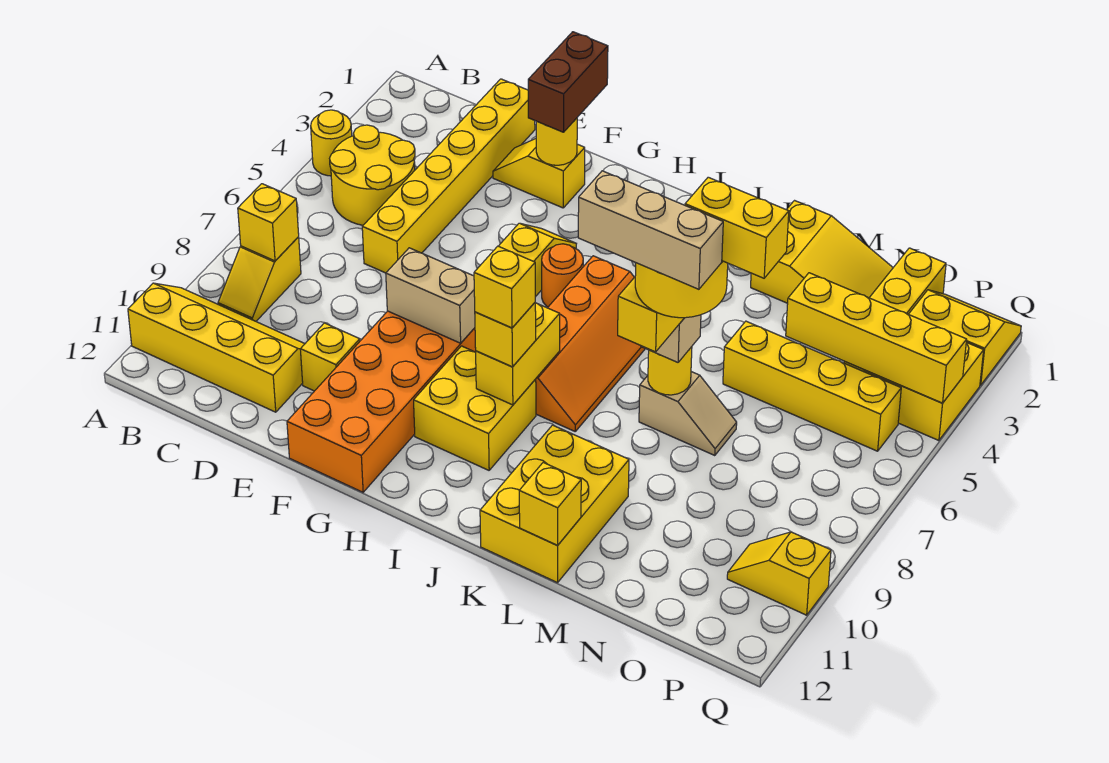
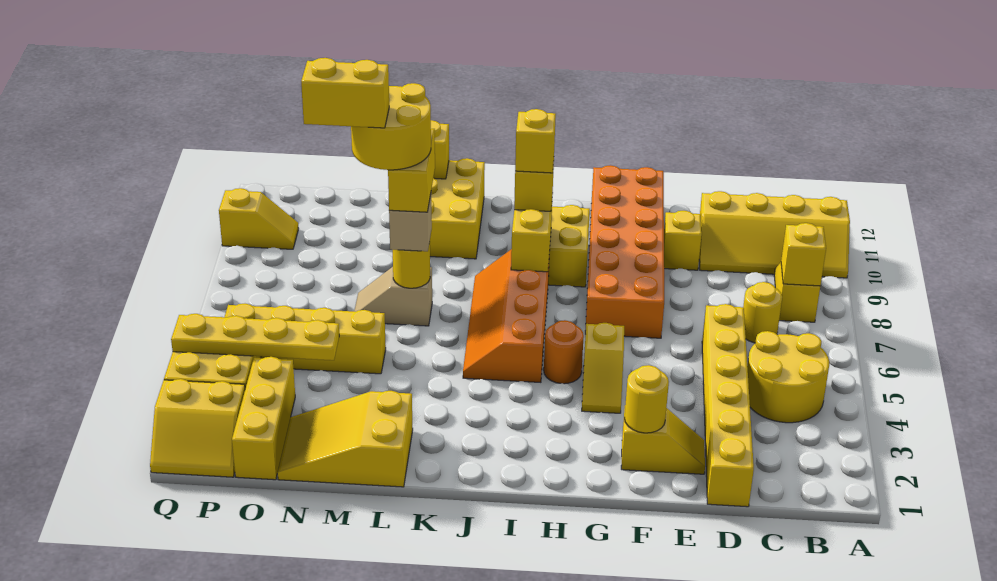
yellow round brick A4 level 1 -> yellow round brick C7 level 1
brown brick F1:F2 level 3 -> none
tan brick F8:G8 level 2 -> none
tan brick K8:M8 level 6 -> none
yellow brick N4:Q4 level 2 -> yellow plate N4:Q4 level 2

